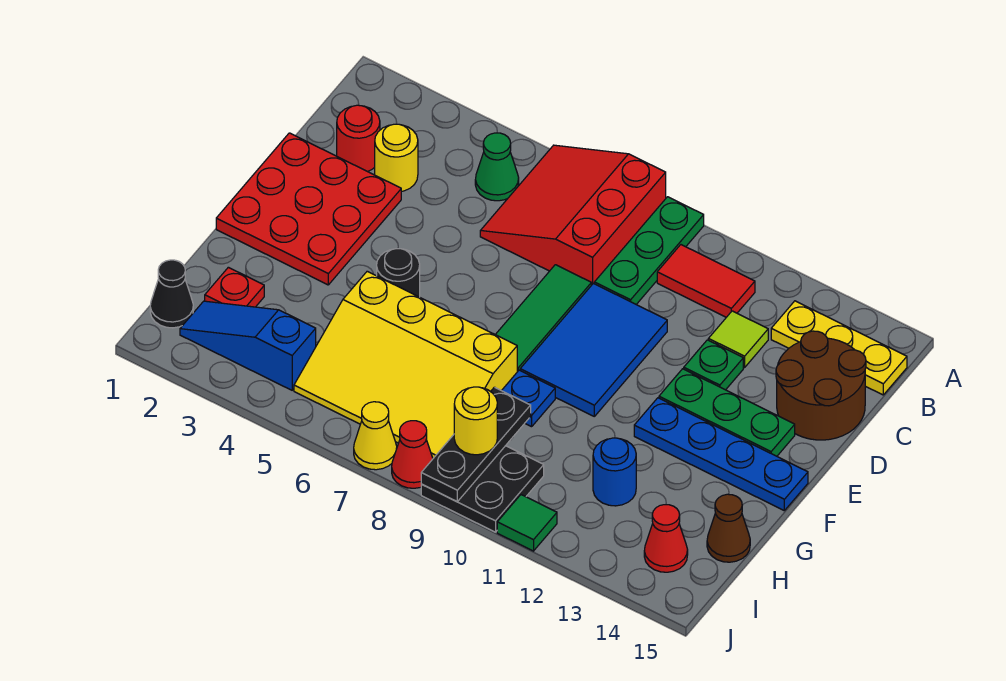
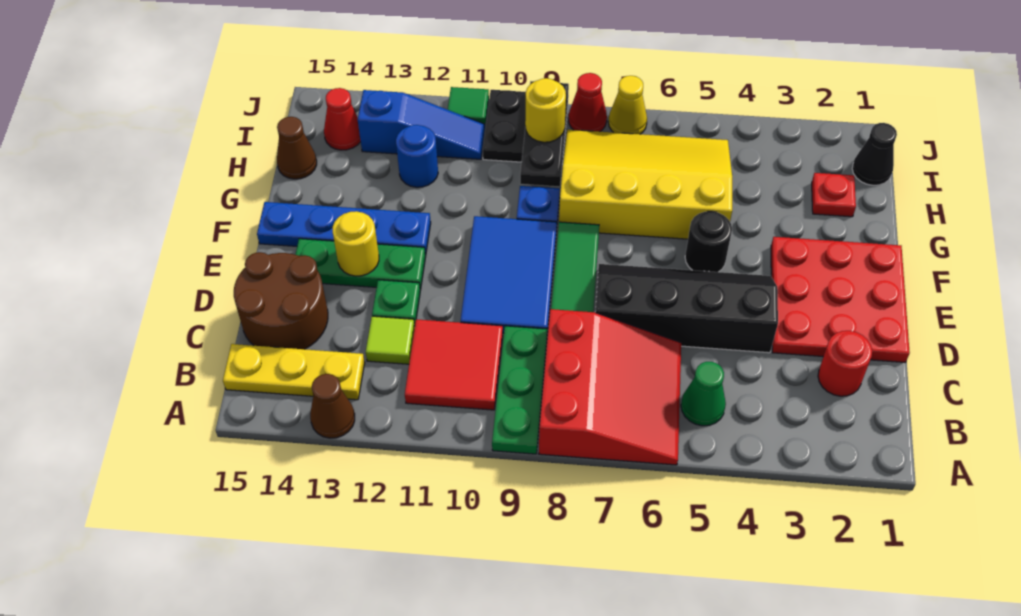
none -> brown cone A13 level 1
red tile B10:B11 level 1 -> red tile B10:C11 level 1
yellow round brick C3 level 1 -> yellow round brick E13 level 2
none -> black slope D4:E7 level 1 top D
blue slope I2:I4 level 1 top 4 -> blue slope I11:I13 level 1 top 13

